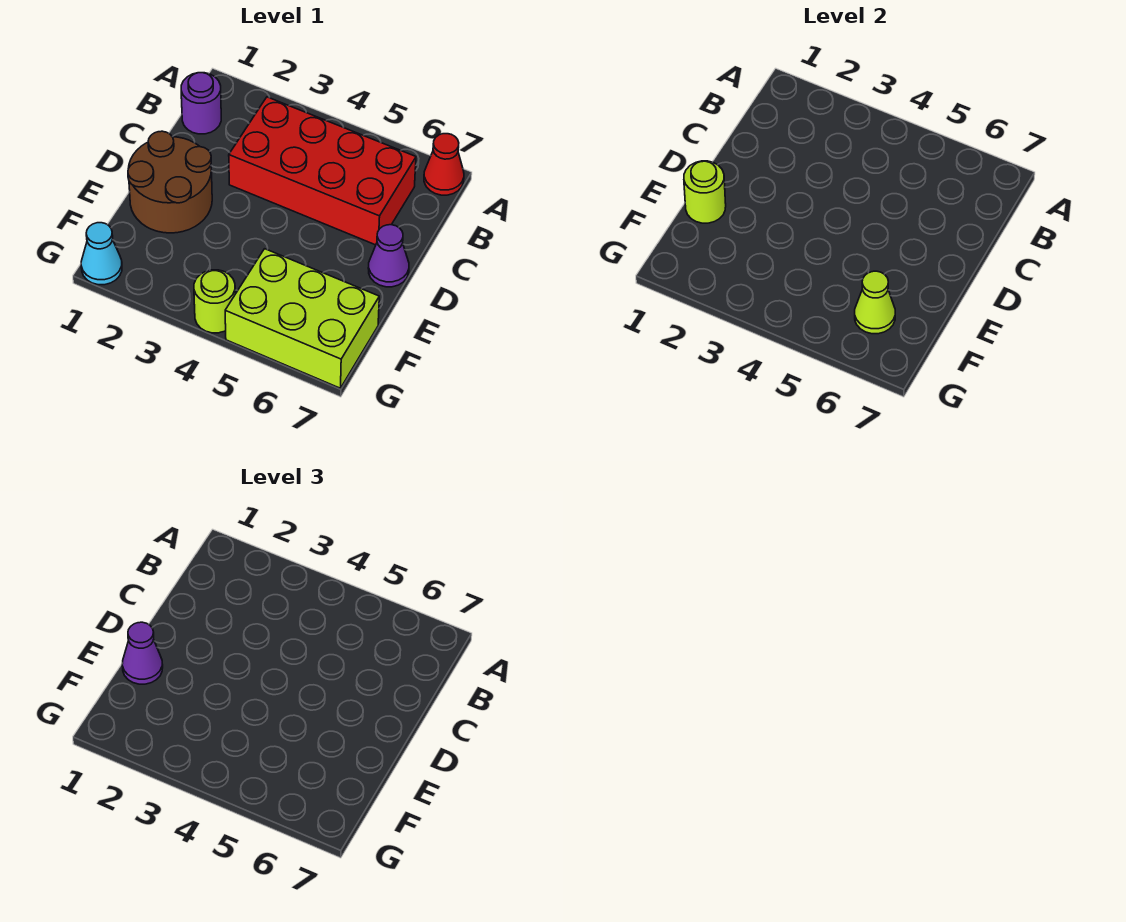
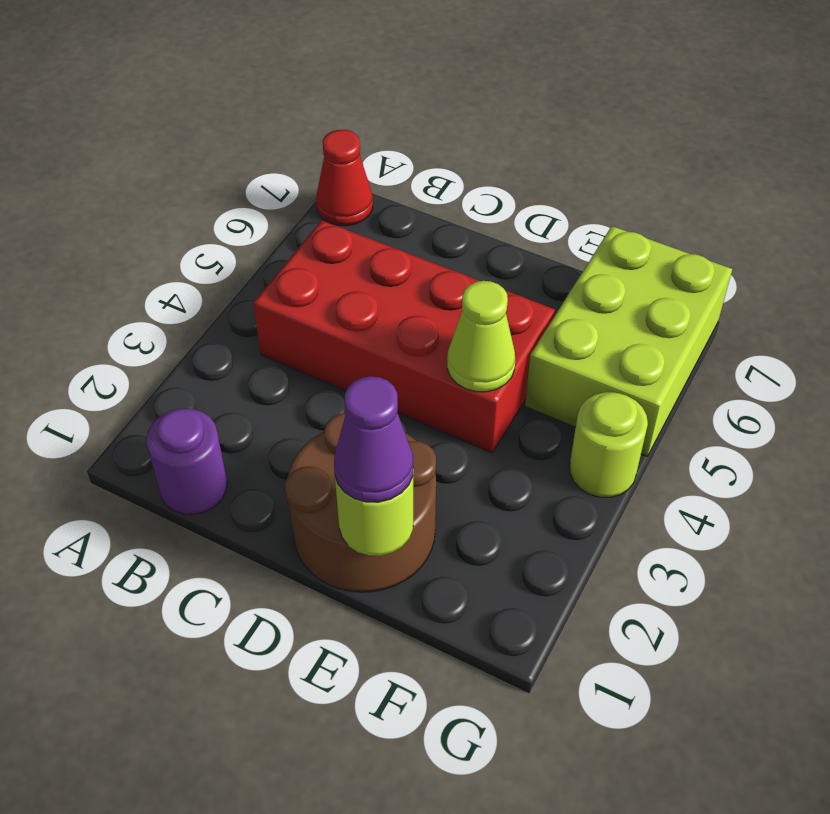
red brick B3:C6 level 1 -> red brick B4:E5 level 1
purple cone D7 level 1 -> none
lime cone F6 level 2 -> lime cone E4 level 2
cyan cone G1 level 1 -> none

